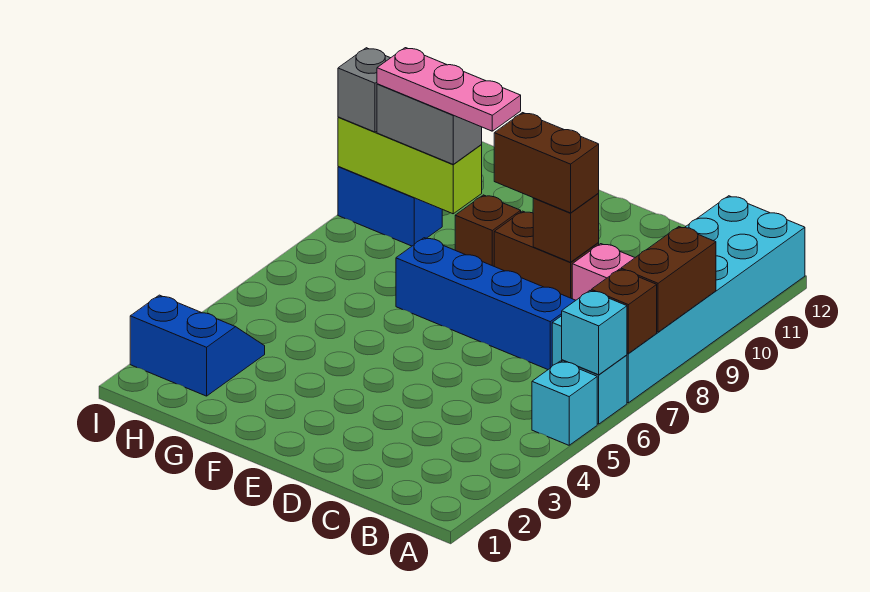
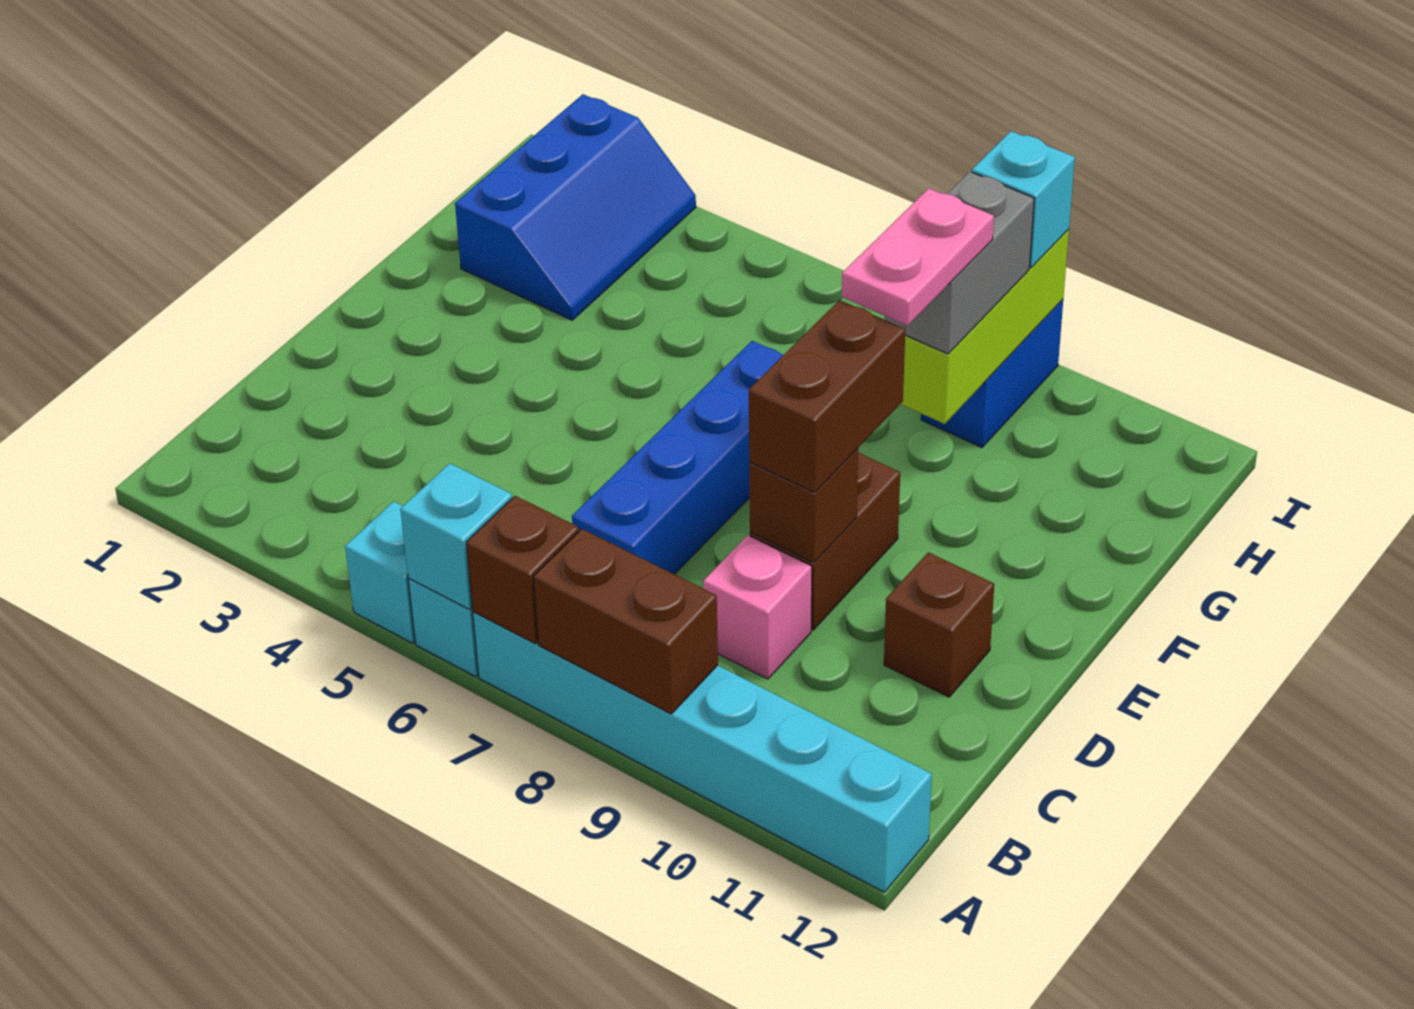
cyan brick A7:B12 level 1 -> cyan brick A7:A12 level 1
brown brick F9 level 1 -> brown brick D11 level 1
pink plate F9:H9 level 4 -> pink plate F9:G9 level 4
blue slope H2:I3 level 1 top 2 -> blue slope G2:I3 level 1 top 2
grey brick I9 level 3 -> cyan brick I9 level 3

